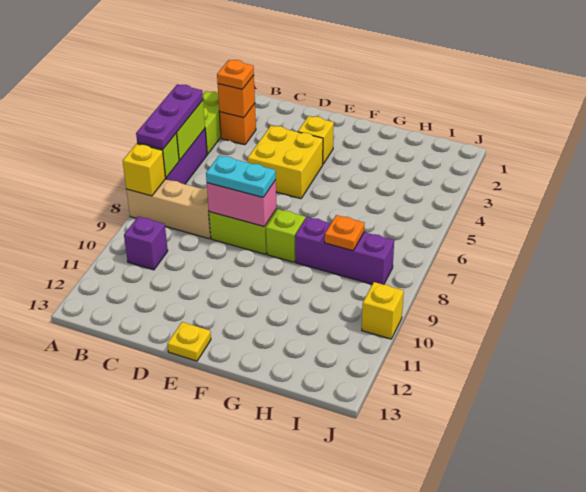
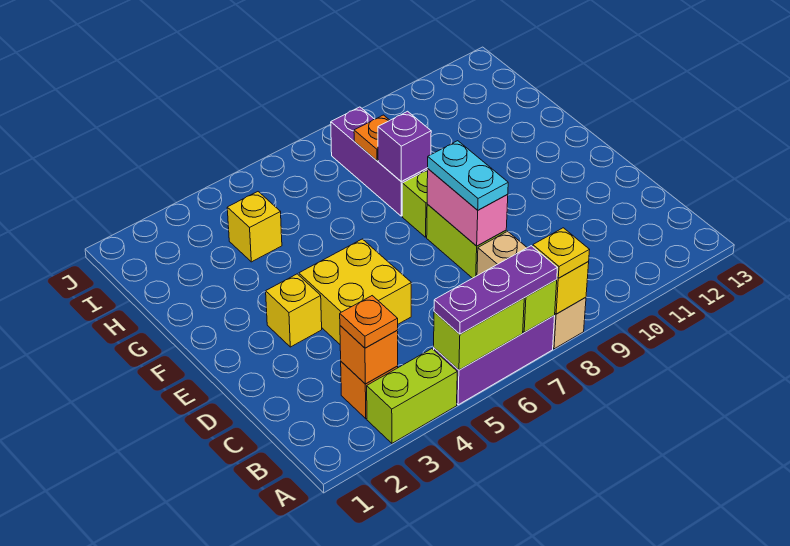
purple brick B10 level 1 -> purple brick G8 level 2
yellow plate E13 level 1 -> yellow plate A8 level 3
yellow brick J10 level 1 -> yellow brick H4 level 1

